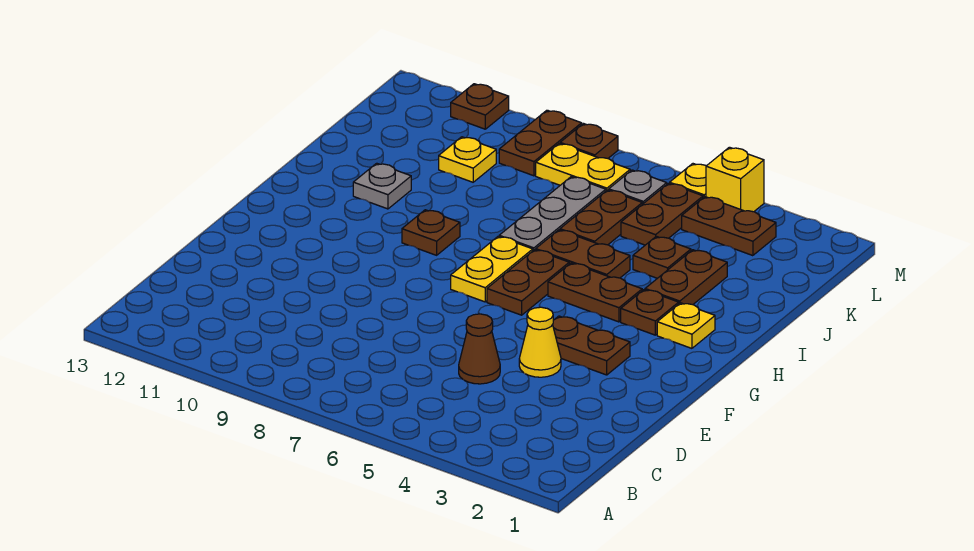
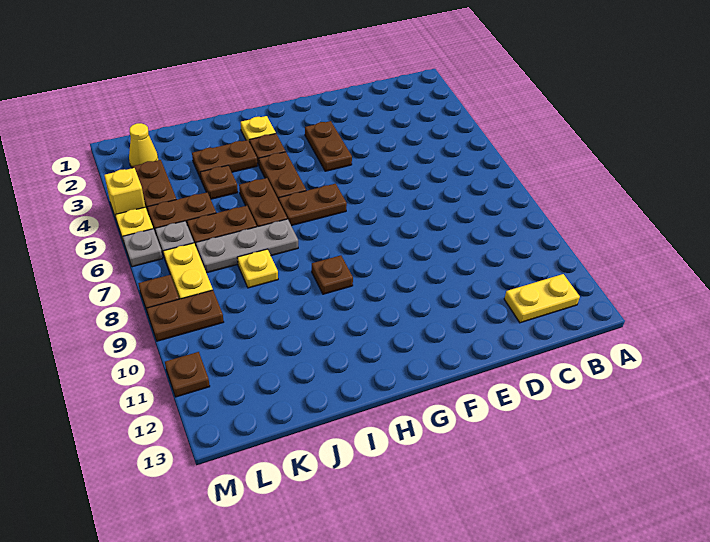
brown cone D5 level 1 -> none
yellow cone E4 level 1 -> yellow cone L2 level 1
yellow plate G7:H7 level 1 -> yellow plate B12:C12 level 1
grey plate I11 level 1 -> grey plate M6 level 1
yellow plate K10 level 1 -> yellow plate J8 level 1

